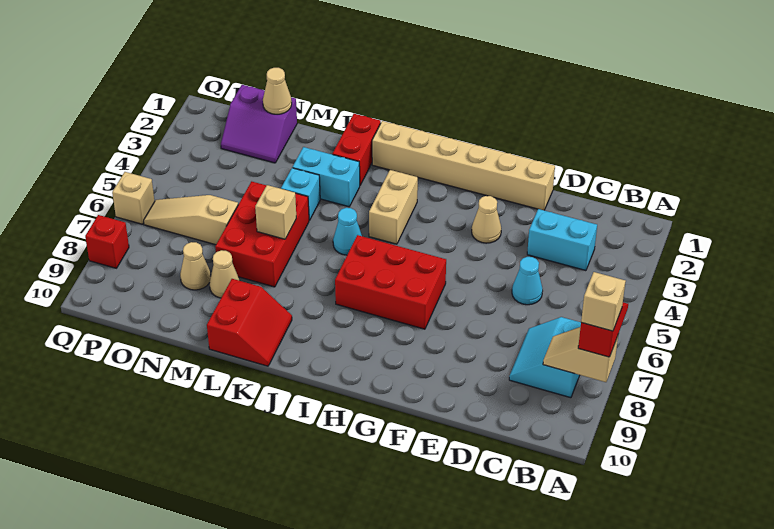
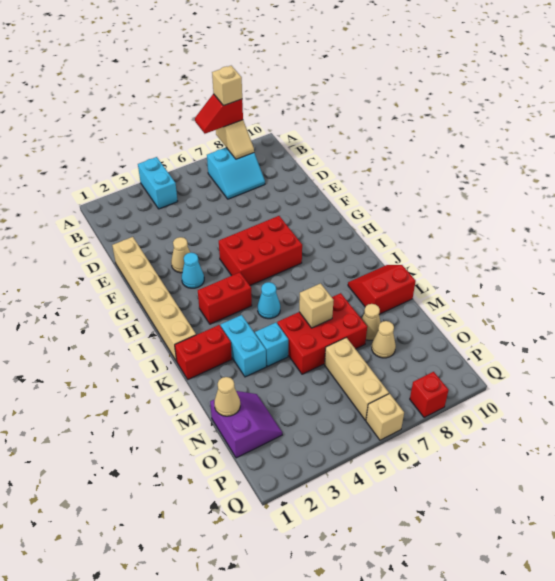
cyan brick C3:D3 level 1 -> cyan brick A4:B4 level 1
cyan cone D5 level 1 -> cyan cone G3 level 1
red brick G6:I7 level 1 -> red brick G5:H7 level 1
tan brick I3:I4 level 1 -> red brick I3:I4 level 1
tan slope N6:P6 level 1 top N -> tan brick N6:P6 level 1

